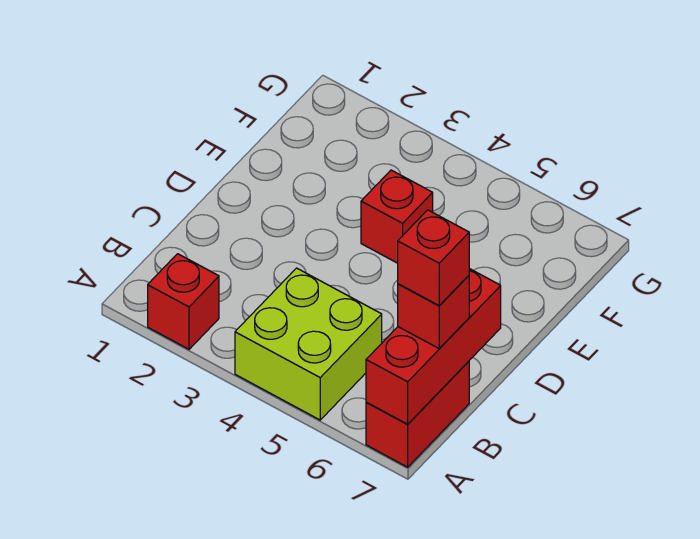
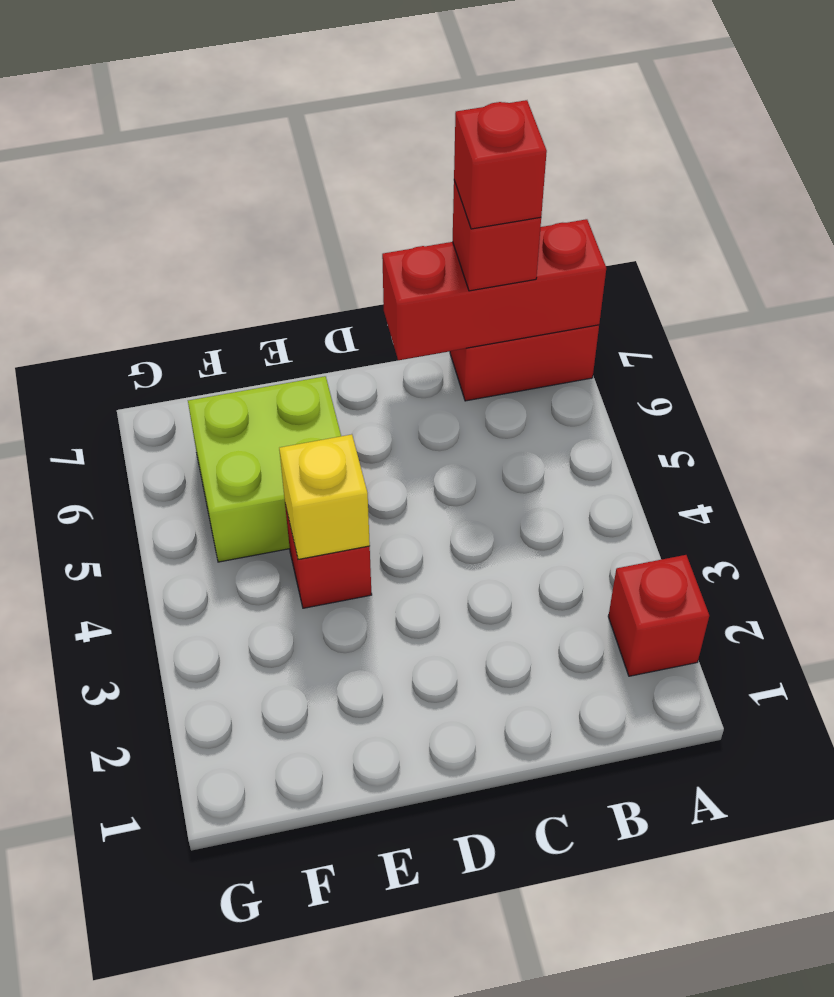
lime brick A4:B5 level 1 -> lime brick E5:F6 level 1
none -> yellow brick E4 level 2

